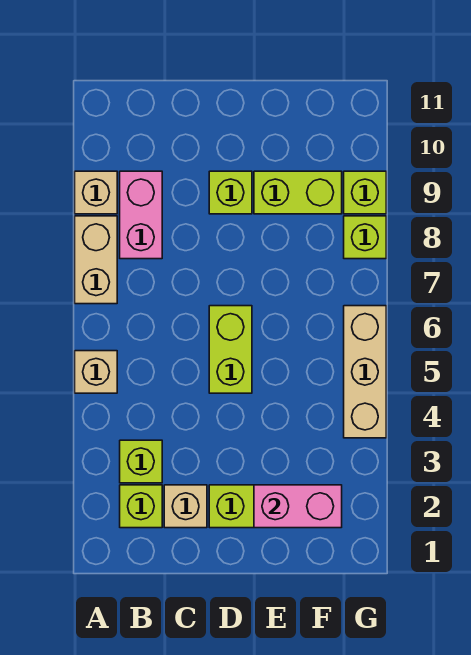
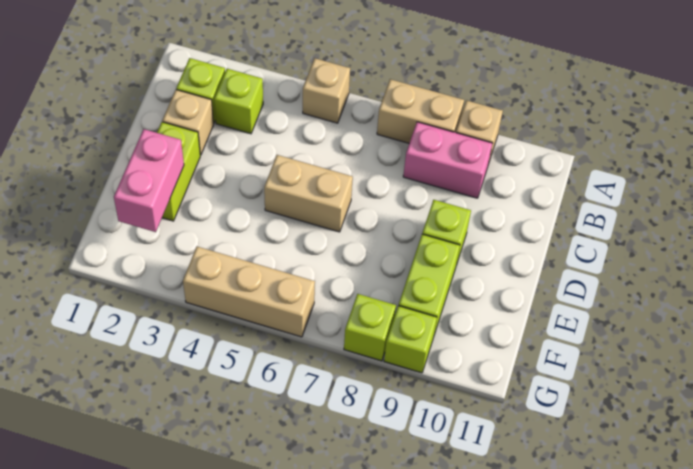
lime brick D5:D6 level 1 -> tan brick D5:D6 level 1

